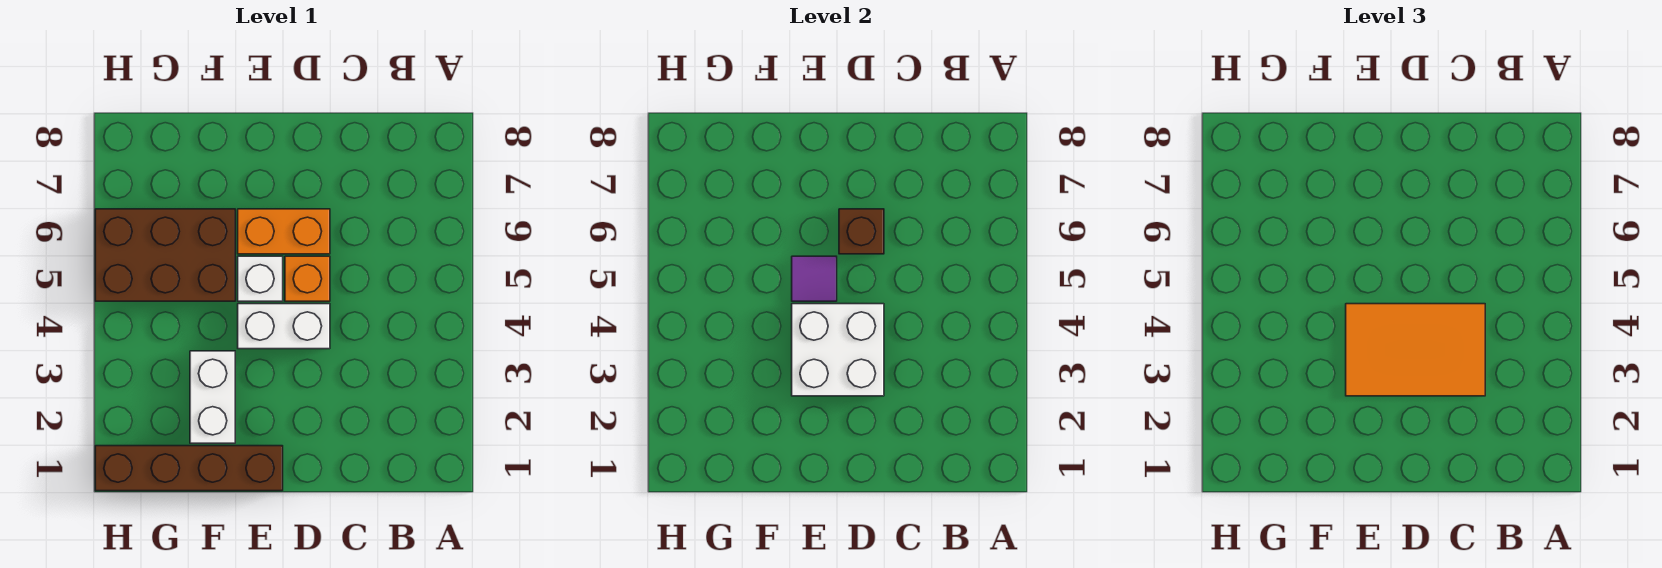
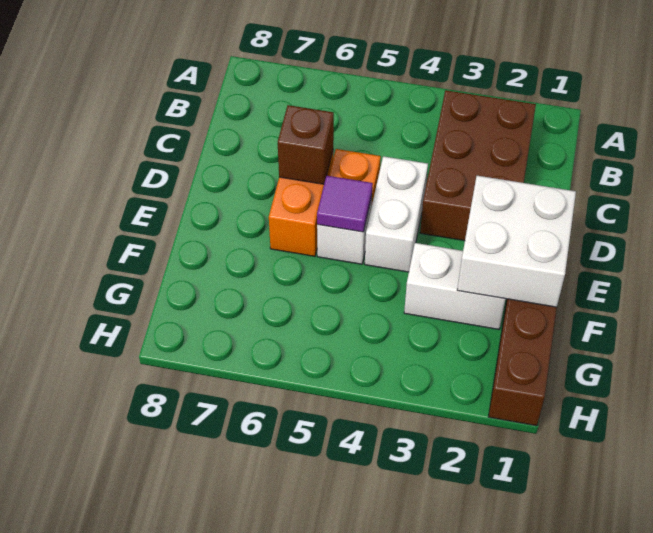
orange tile C3:E4 level 3 -> none
white brick D3:E4 level 2 -> white brick E1:F2 level 2
brown brick F5:H6 level 1 -> brown brick B2:D3 level 1

